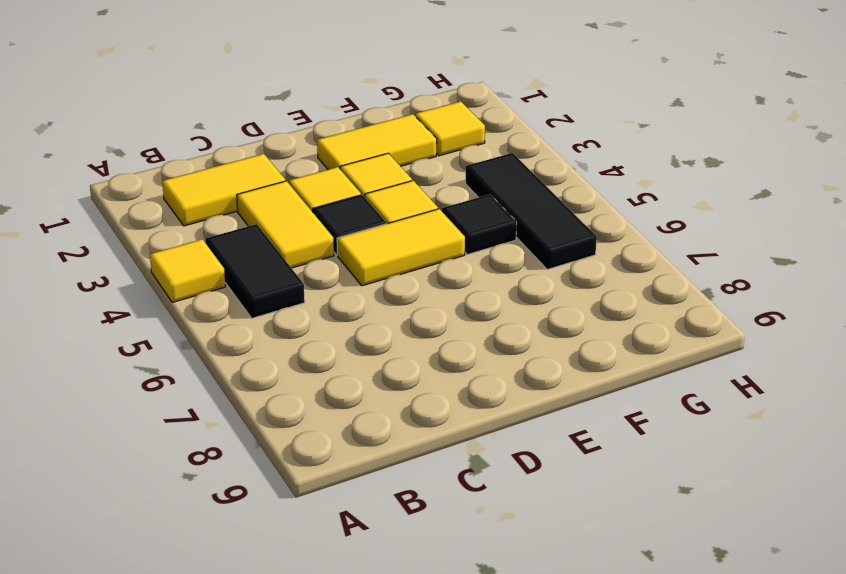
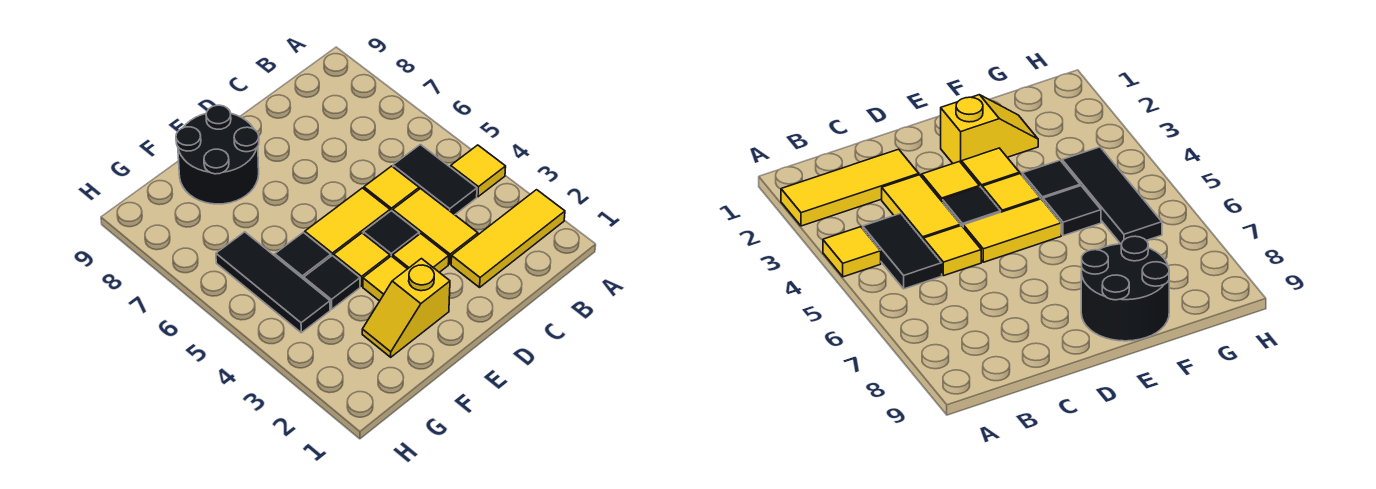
yellow tile B2:C2 level 1 -> yellow tile A2:C2 level 1
yellow tile E2:F2 level 1 -> yellow slope E2:F2 level 1 top E
none -> black round brick E8:F9 level 1
none -> black tile F4 level 1
yellow tile G2 level 1 -> yellow tile C5 level 1

